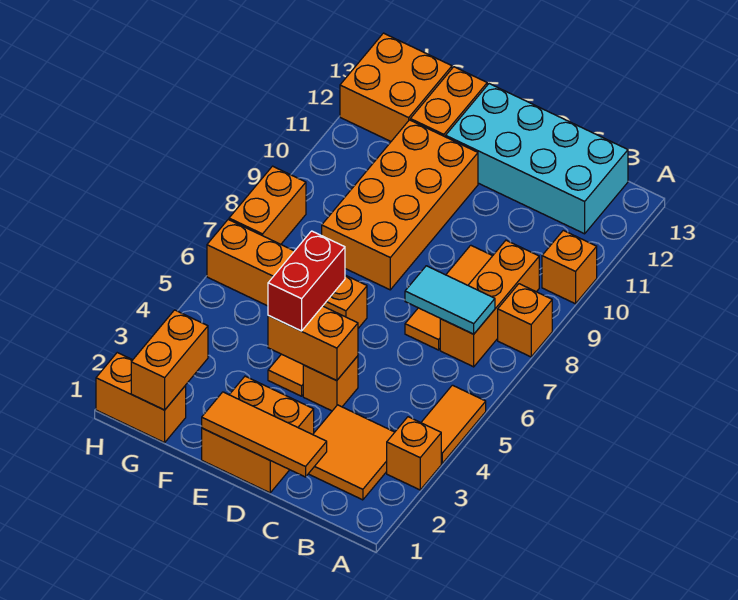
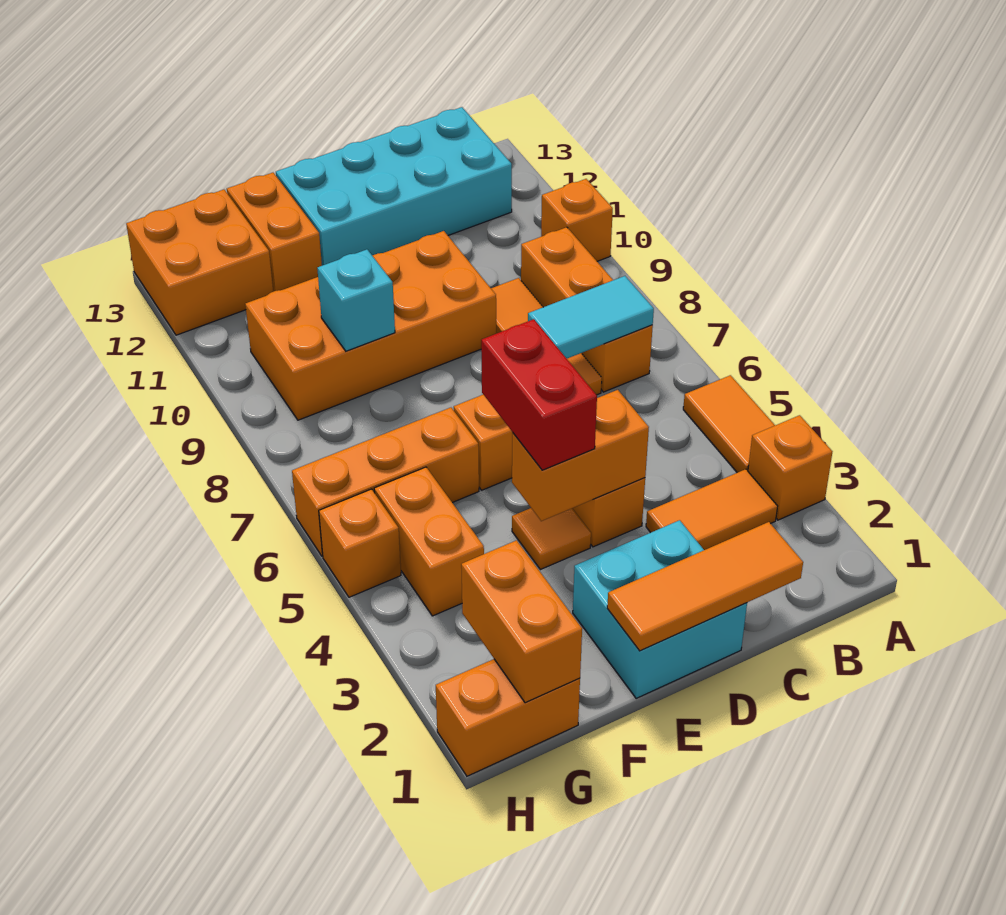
orange brick A8 level 1 -> orange brick H5 level 1
orange tile B2:C3 level 1 -> orange tile B3:C3 level 1
orange brick D1:E2 level 1 -> cyan brick D1:E2 level 1
orange brick E8:F11 level 1 -> orange brick D9:G10 level 1
none -> cyan brick F9 level 2
orange brick H7:H8 level 1 -> orange brick G4:G5 level 1

